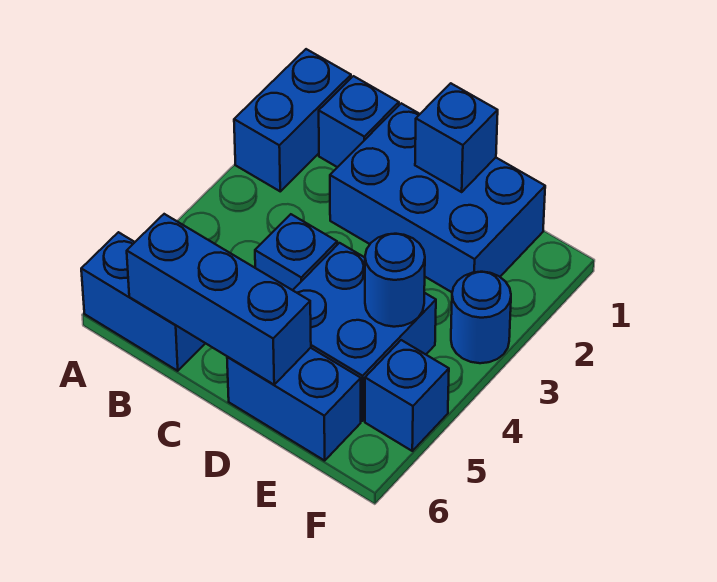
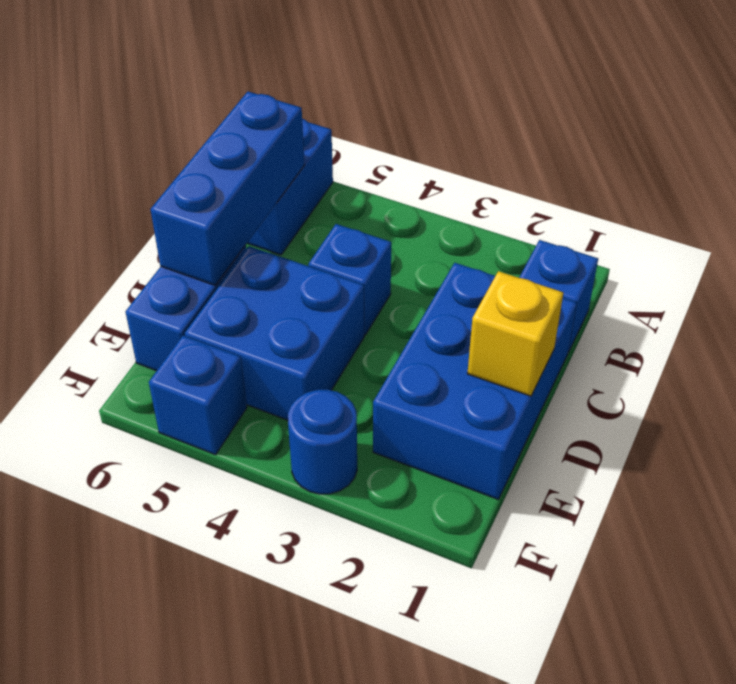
blue brick A1:A2 level 1 -> none
blue brick D1 level 2 -> yellow brick D1 level 2
blue round brick E4 level 2 -> none

